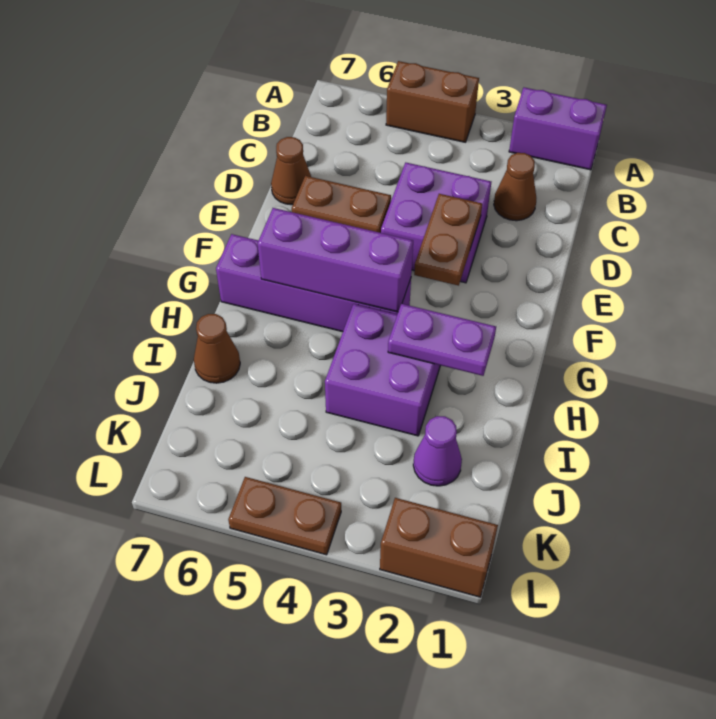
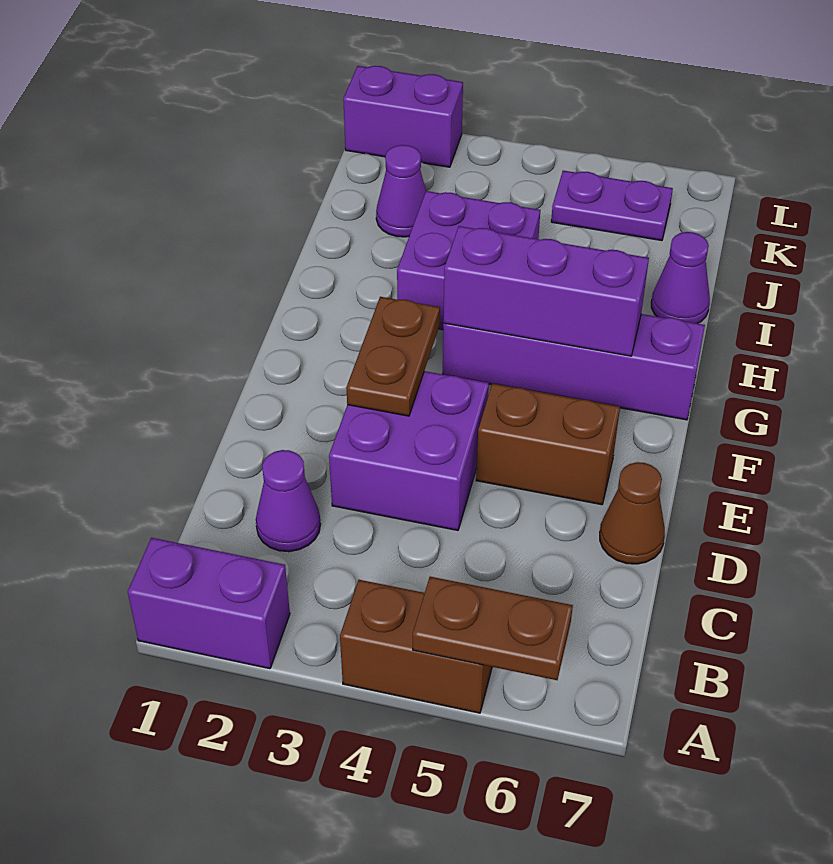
brown cone C2 level 1 -> purple cone C2 level 1
purple plate H2:H3 level 2 -> purple plate K5:K6 level 1
brown cone I7 level 1 -> purple cone I7 level 1
brown brick L1:L2 level 1 -> purple brick L1:L2 level 1
brown plate L4:L5 level 1 -> brown plate A5:A6 level 2

